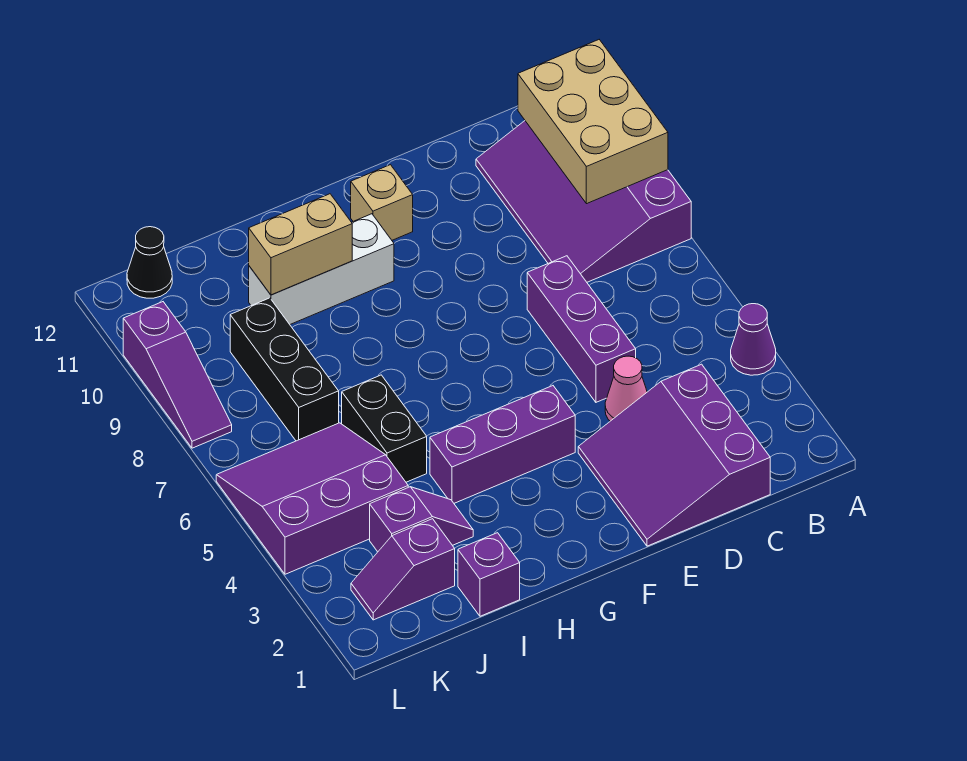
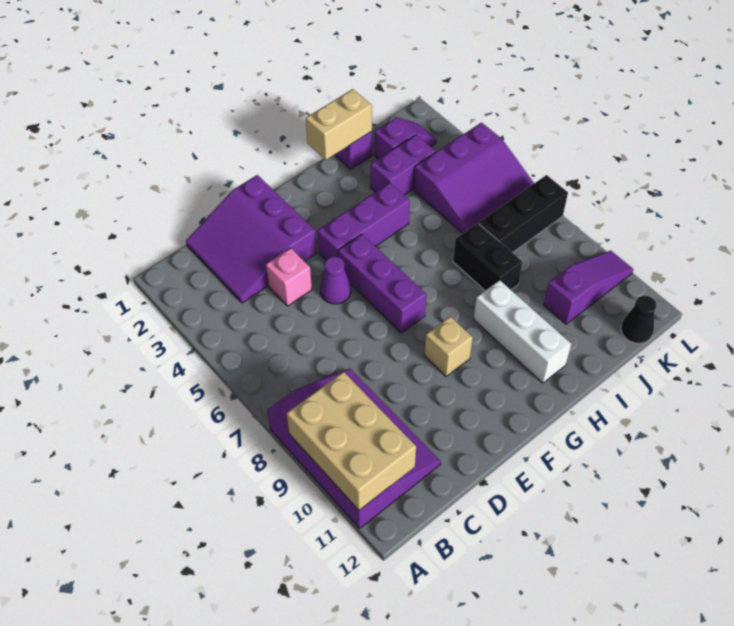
purple cone A4 level 1 -> purple cone E5 level 1
purple slope C1:E3 level 1 top C -> purple slope C1:E3 level 1 top E
pink cone D4 level 1 -> pink brick D4 level 1
purple brick D5:D7 level 1 -> purple brick F5:F7 level 1
tan brick F11 level 1 -> tan brick F9 level 1
white brick G10:I10 level 1 -> white brick H9:H11 level 1
tan brick H10:I10 level 2 -> tan brick H1:I1 level 2
purple slope I3:J3 level 1 top J -> purple brick I3:J3 level 1
black brick I5:I6 level 1 -> black brick I7:I8 level 1
black brick J7:J9 level 1 -> black brick J7:L7 level 1
purple slope L8:L10 level 1 top 10 -> purple slope J10:L10 level 1 top J

